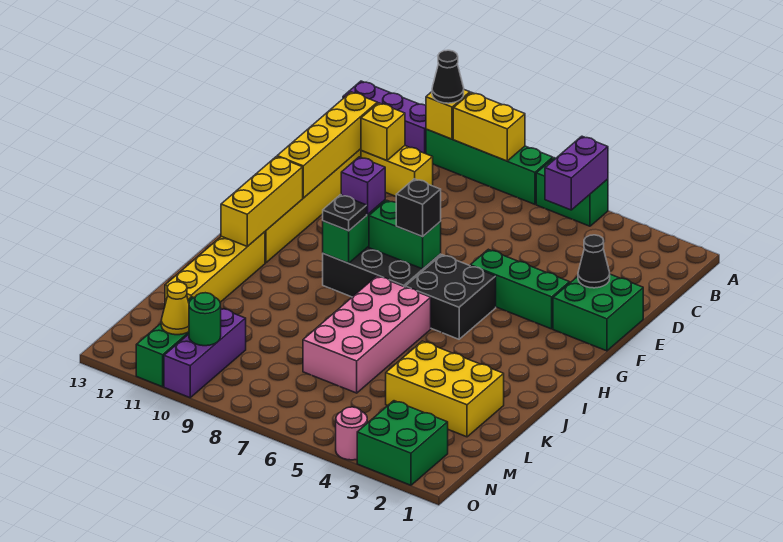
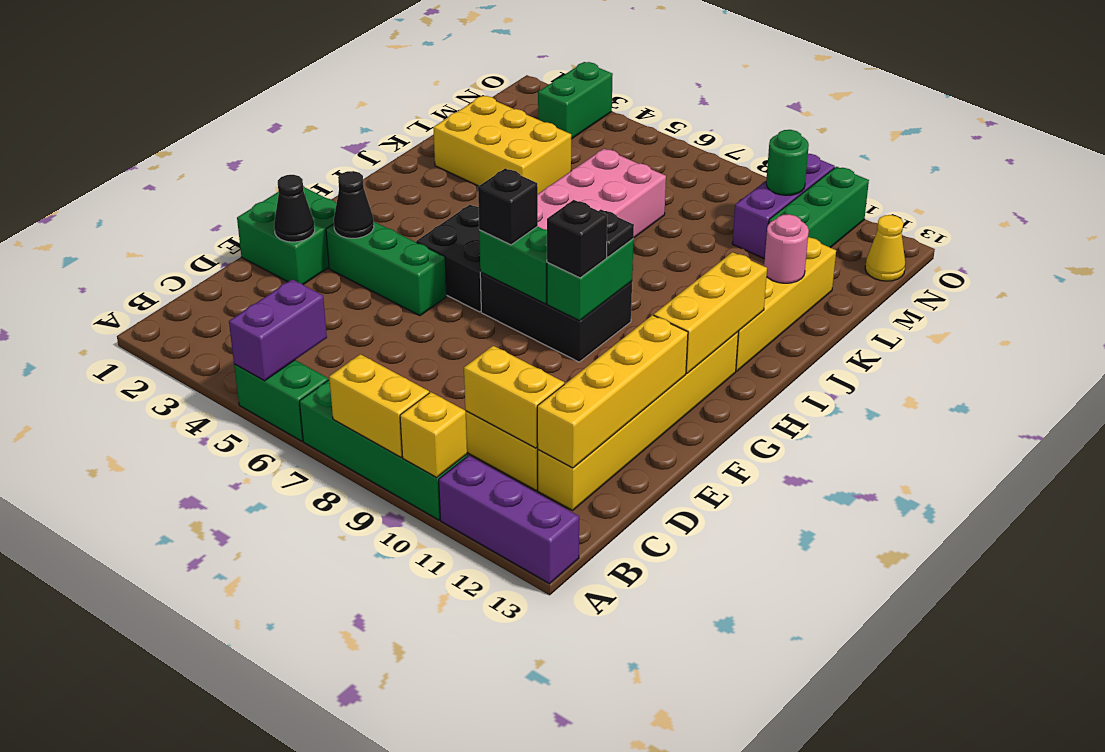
black cone A10 level 3 -> black cone F3 level 2
yellow brick C11 level 2 -> yellow brick C10:C11 level 2
purple brick G9 level 3 -> black brick G9 level 3
green brick N2:O3 level 1 -> green brick N3:O3 level 1
yellow cone N11 level 2 -> yellow cone N13 level 1
pink round brick O4 level 1 -> pink round brick K12 level 2

